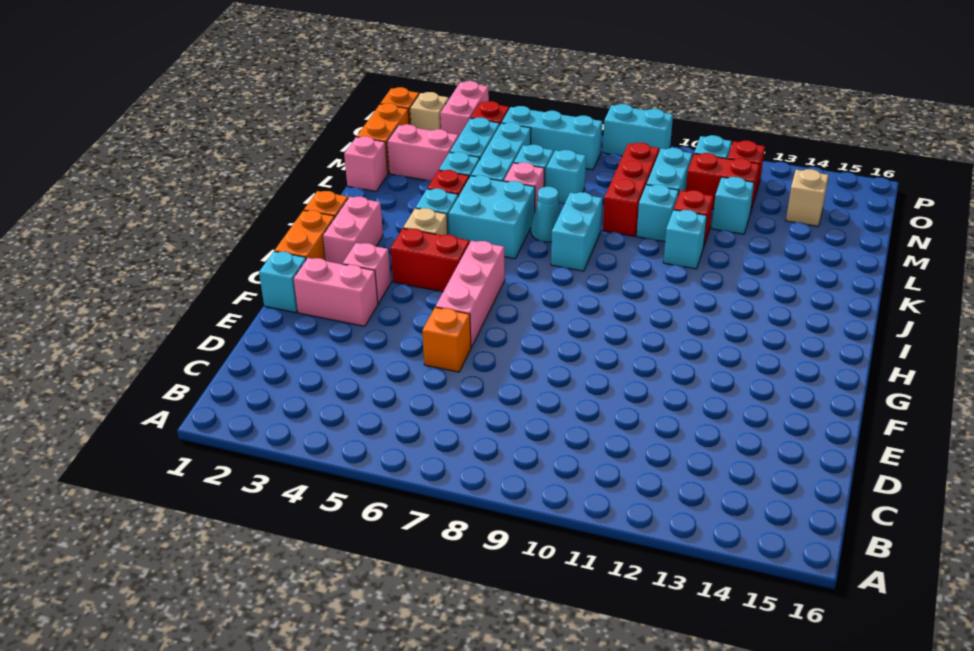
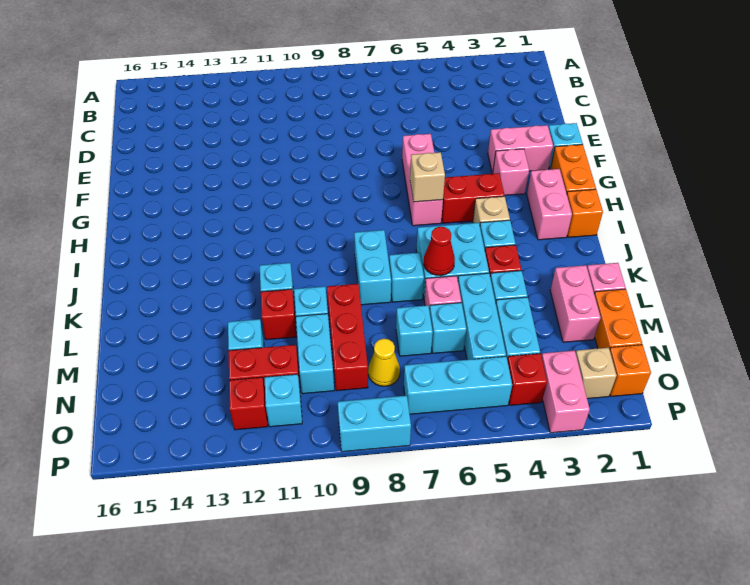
orange brick E6 level 1 -> none
none -> red cone K6 level 2
cyan cone K7 level 1 -> cyan brick K7 level 1
pink brick M2:M3 level 1 -> pink brick L2:M2 level 1
none -> yellow cone N8 level 1
tan brick N14 level 1 -> tan brick H6 level 2

